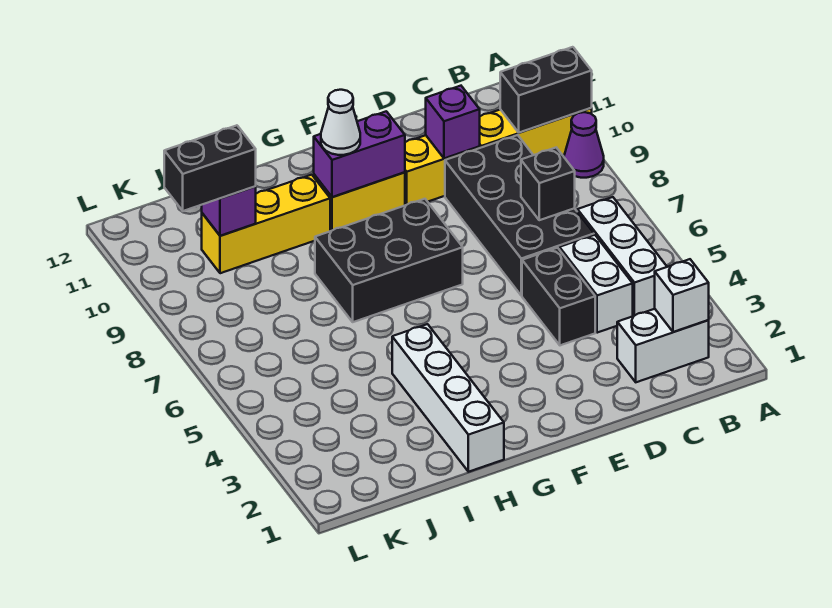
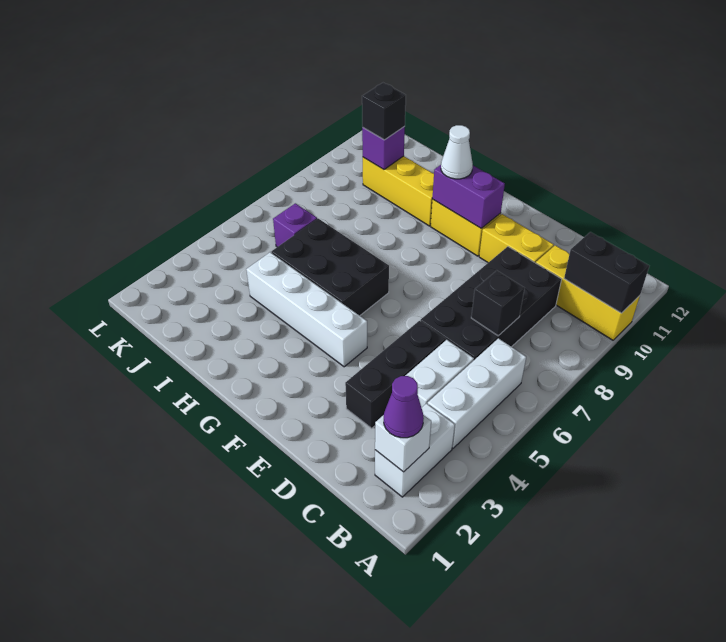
purple cone A9 level 1 -> purple cone B2 level 3
white brick B2:C2 level 1 -> white brick B2:B3 level 1
black brick D4:D5 level 1 -> black brick D3:D5 level 1
purple brick D10 level 2 -> purple brick J6 level 1
black brick F7:H8 level 1 -> black brick G5:I6 level 1
white brick H1:H4 level 1 -> white brick F4:I4 level 1
black brick J10:K10 level 3 -> black brick J10 level 3

